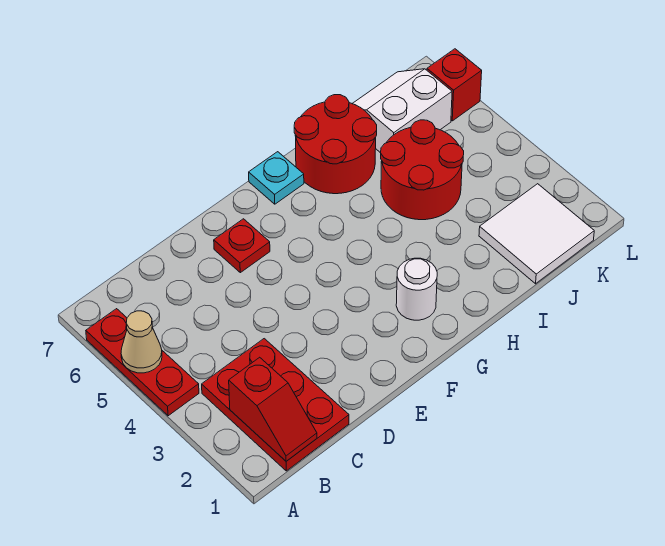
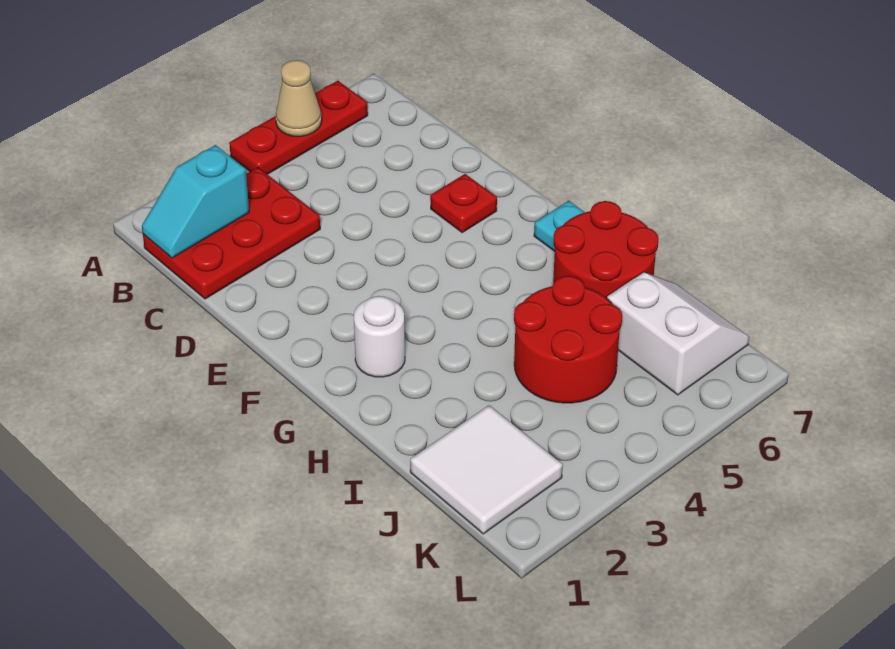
red slope B1:B2 level 2 top 2 -> cyan slope B1:B2 level 2 top 2
red brick L6 level 1 -> none

